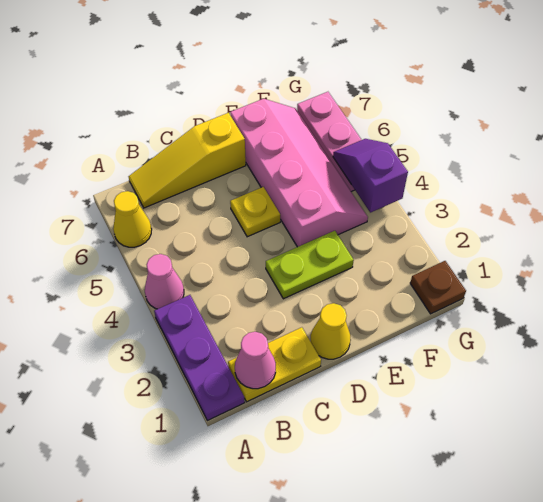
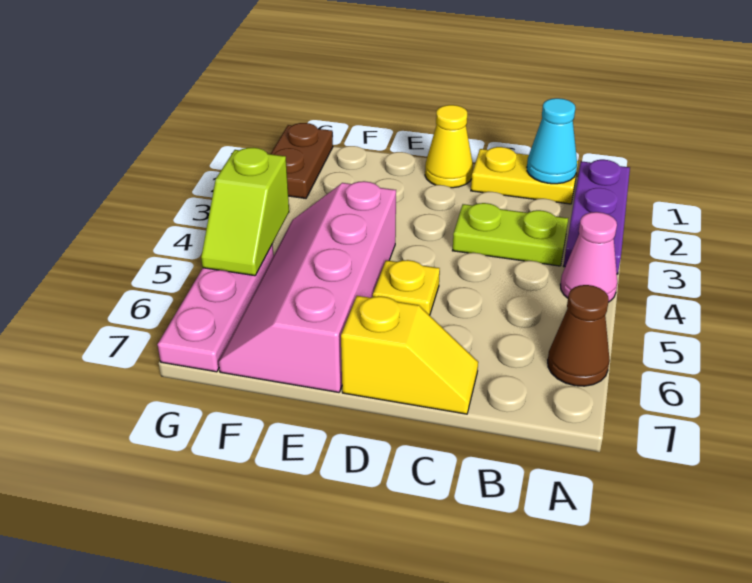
yellow cone A6 level 1 -> brown cone A6 level 1
pink cone B1 level 2 -> cyan cone B1 level 2
yellow slope B7:D7 level 1 top D -> yellow slope C7:D7 level 1 top D
lime plate D3:E3 level 1 -> lime plate B3:C3 level 1
brown plate G1 level 1 -> brown plate G1:G2 level 1
purple slope G4:G5 level 2 top 4 -> lime slope G4:G5 level 2 top 4

